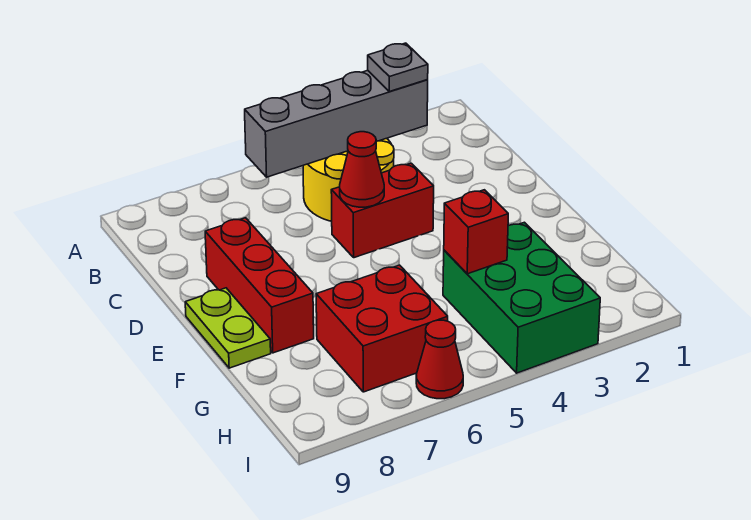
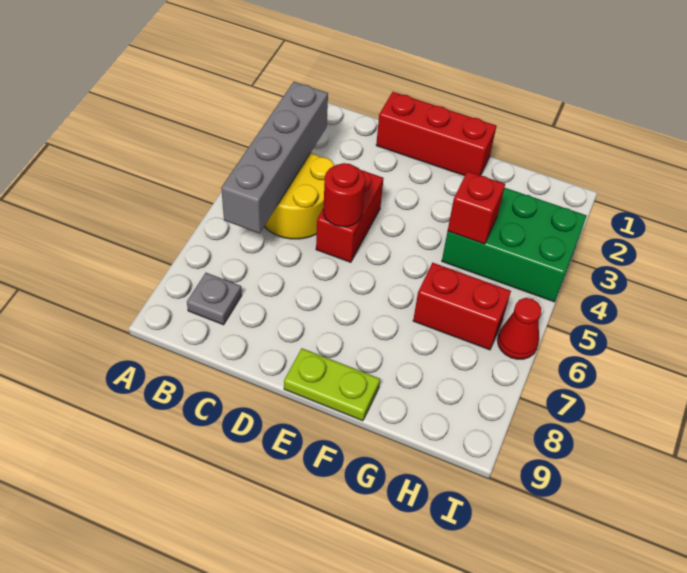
grey plate B3 level 3 -> grey plate B8 level 1
red cone D5 level 2 -> red round brick D5 level 2
red brick D8:F8 level 1 -> red brick D1:F1 level 1
red brick G6:H7 level 1 -> red brick G6:H6 level 1

